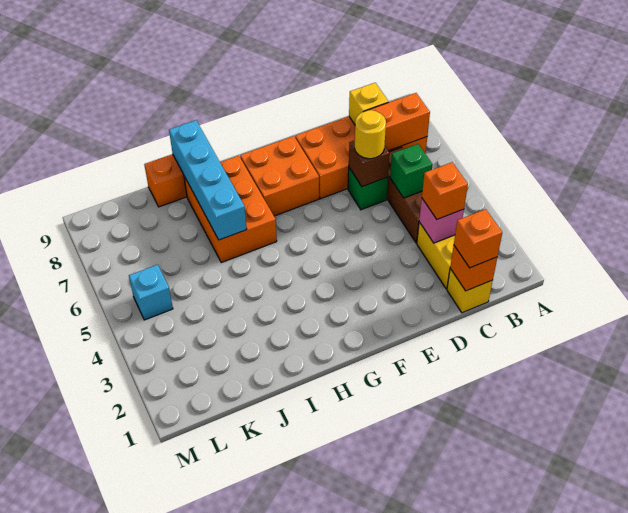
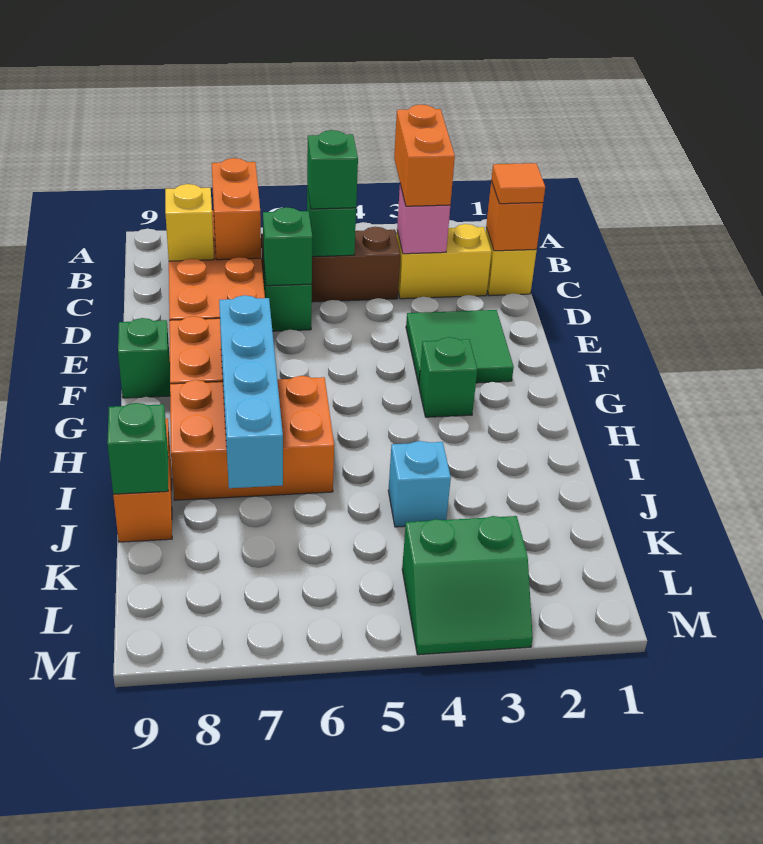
orange brick C1 level 3 -> orange tile C1 level 3
orange brick C3 level 3 -> orange brick B3:C3 level 3
none -> green brick C5 level 3
brown brick D6 level 2 -> green brick D6 level 2
yellow round brick D6 level 3 -> none
none -> green tile E2:F3 level 1
none -> green brick F9 level 1
none -> green brick G3 level 1
cyan brick I6:I9 level 2 -> cyan brick G7:J7 level 2
none -> green brick J9 level 2
none -> green slope L3:M4 level 1 top L
cyan brick L5 level 1 -> cyan brick J4 level 1

